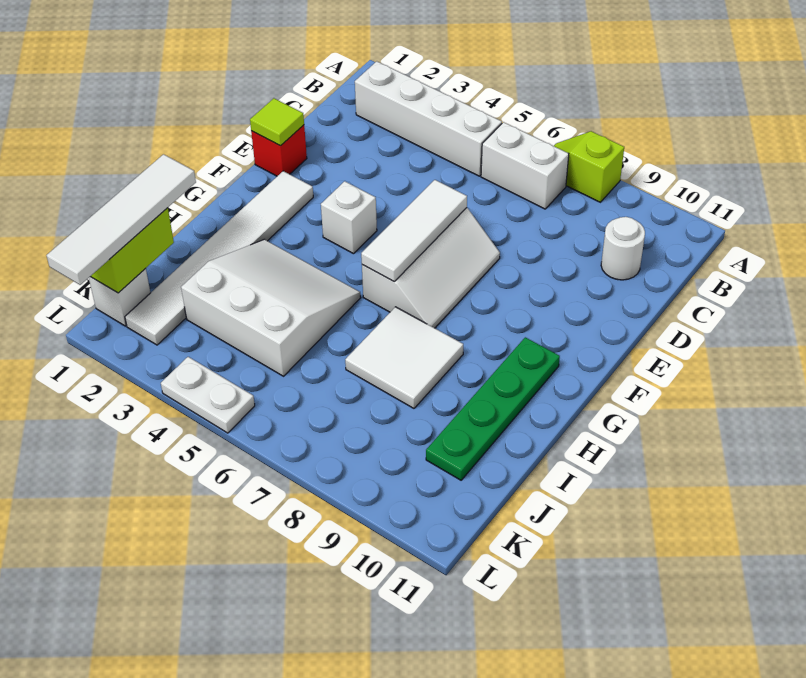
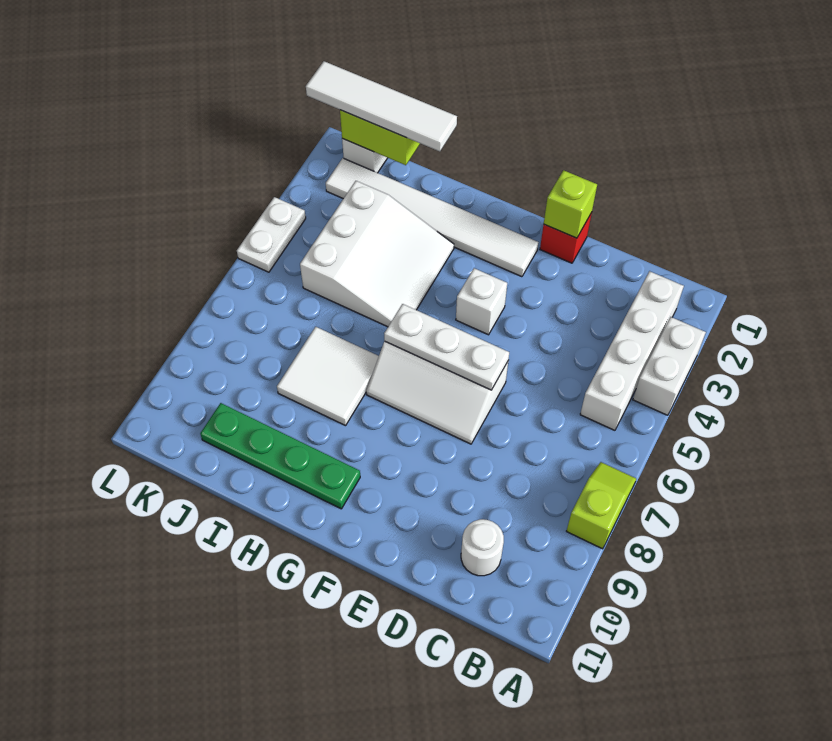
white brick B6:B7 level 1 -> white brick A3:A4 level 1
lime tile E1 level 2 -> lime brick E1 level 2
white tile E6:G6 level 2 -> white plate E6:G6 level 2

